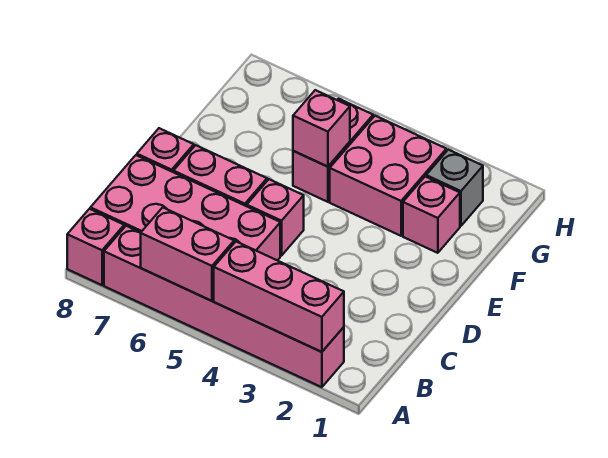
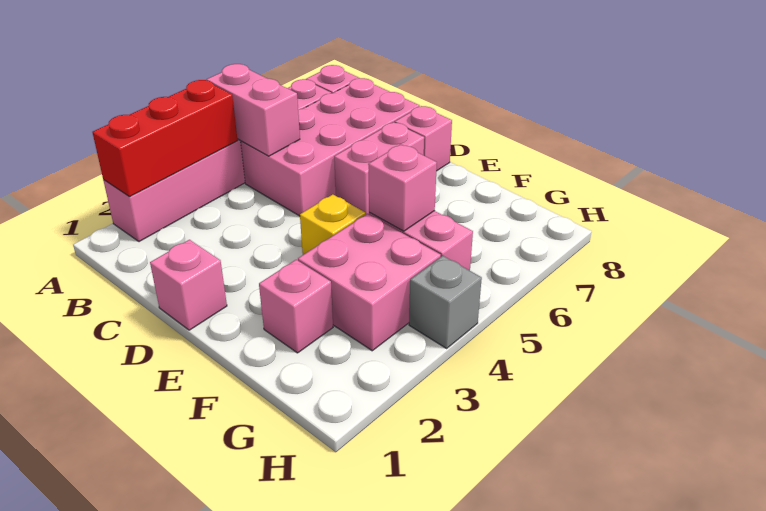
pink brick A2:A4 level 2 -> red brick A2:A4 level 2
pink brick A5:A6 level 2 -> pink brick A5:B5 level 2
pink brick D5 level 1 -> pink brick D1 level 1
none -> yellow brick E4 level 1
grey brick G2 level 1 -> grey brick H4 level 1

